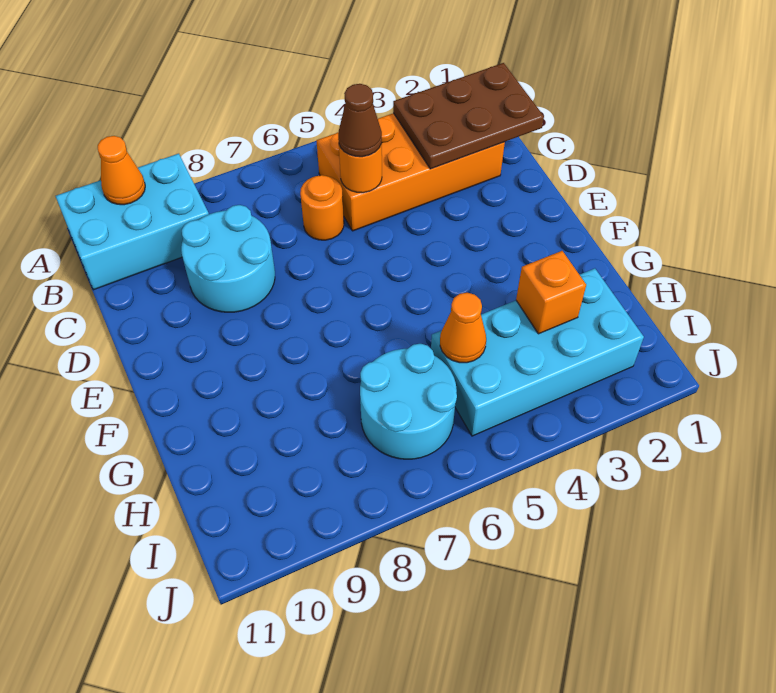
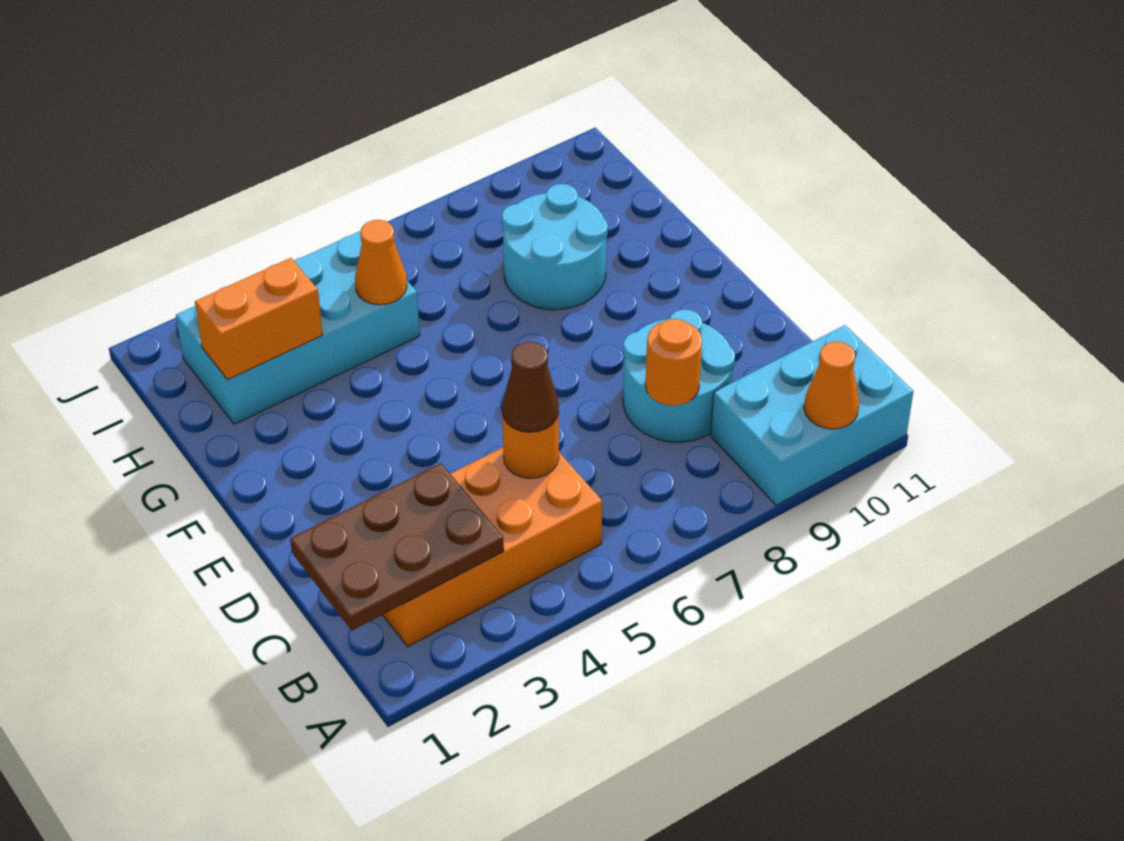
orange round brick C6 level 1 -> orange round brick C8 level 2
orange brick H3 level 2 -> orange brick H2:H3 level 2
cyan round brick H6:I7 level 1 -> cyan round brick G8:H9 level 1

